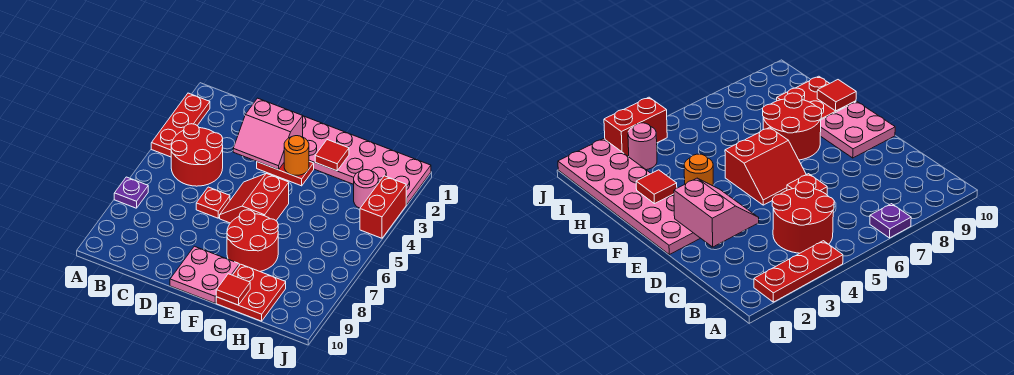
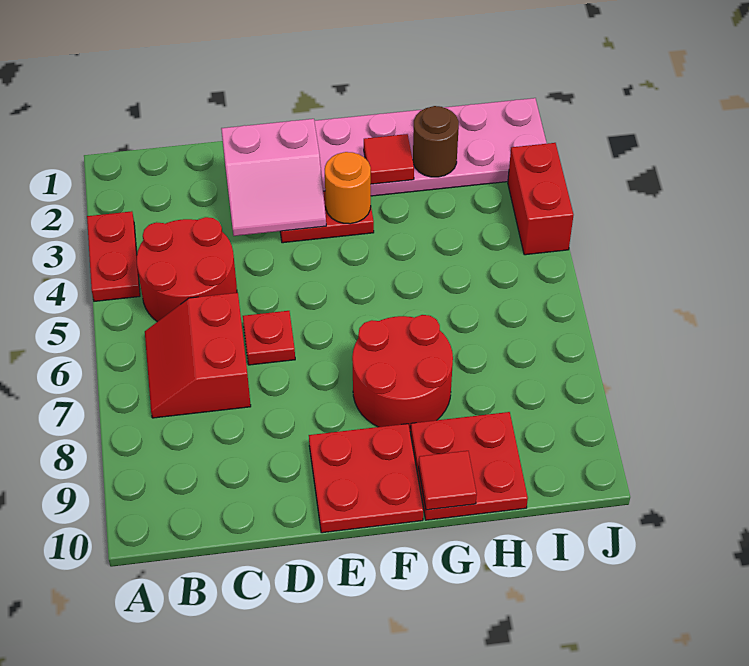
red plate A2:A4 level 1 -> red plate A3:A4 level 1
purple plate A7 level 1 -> none
red slope E5:F6 level 1 top F -> red slope B6:C7 level 1 top C
pink plate E9:F10 level 1 -> red plate E9:F10 level 1
none -> brown round brick H2 level 2
pink round brick I3 level 1 -> none

